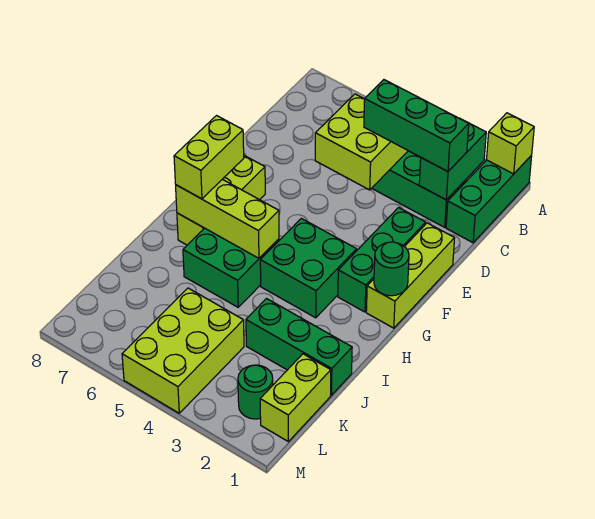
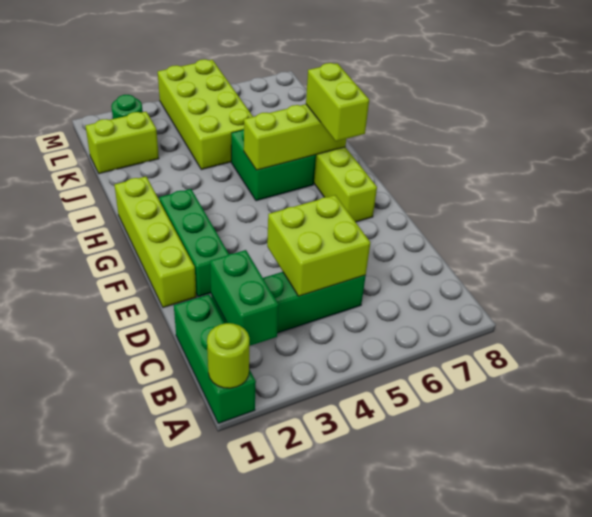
lime brick A1 level 2 -> lime round brick A1 level 2
green brick C2:C4 level 3 -> none
lime brick E1:G1 level 1 -> lime brick E1:H1 level 1
green round brick G1 level 2 -> none
green brick G3:H4 level 1 -> none
green brick J1:J3 level 1 -> none
lime brick K1:L1 level 1 -> lime brick K1:K2 level 1
lime brick K4:M5 level 1 -> lime brick J4:M5 level 1

